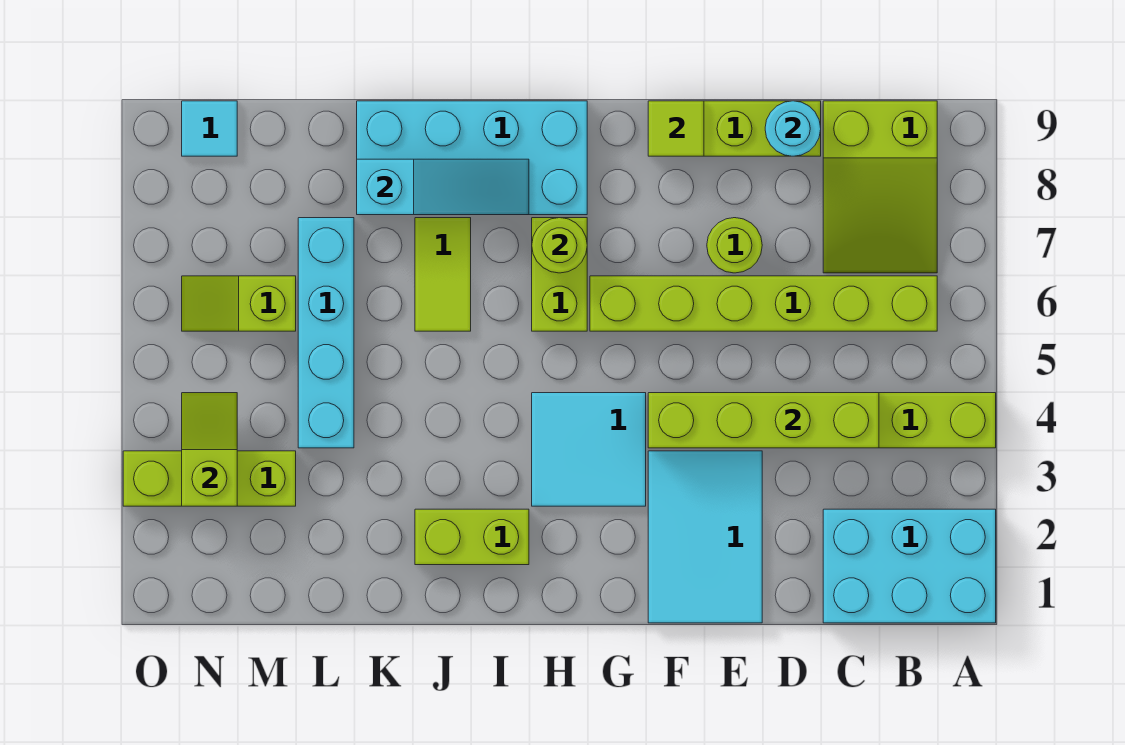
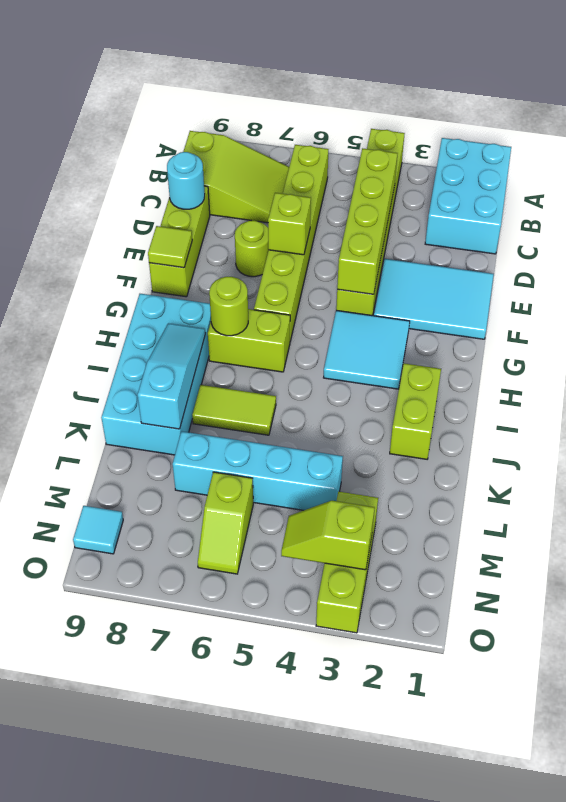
none -> lime brick E6 level 2

